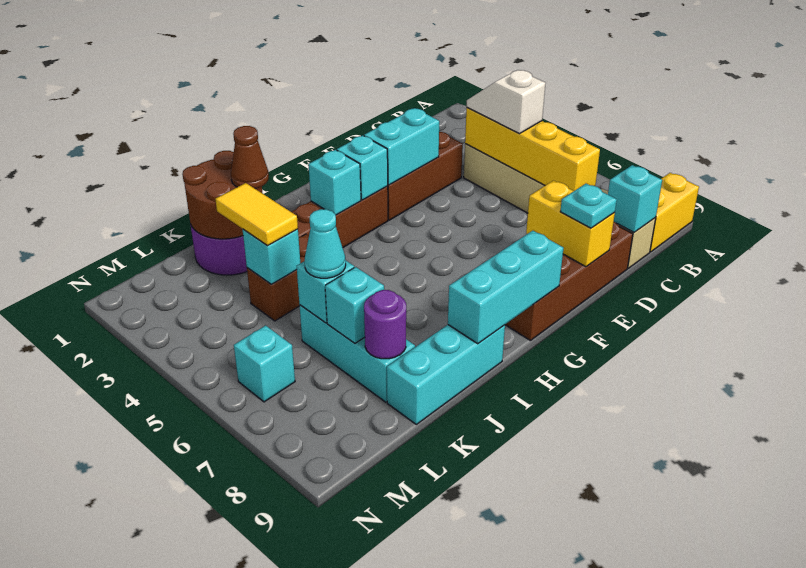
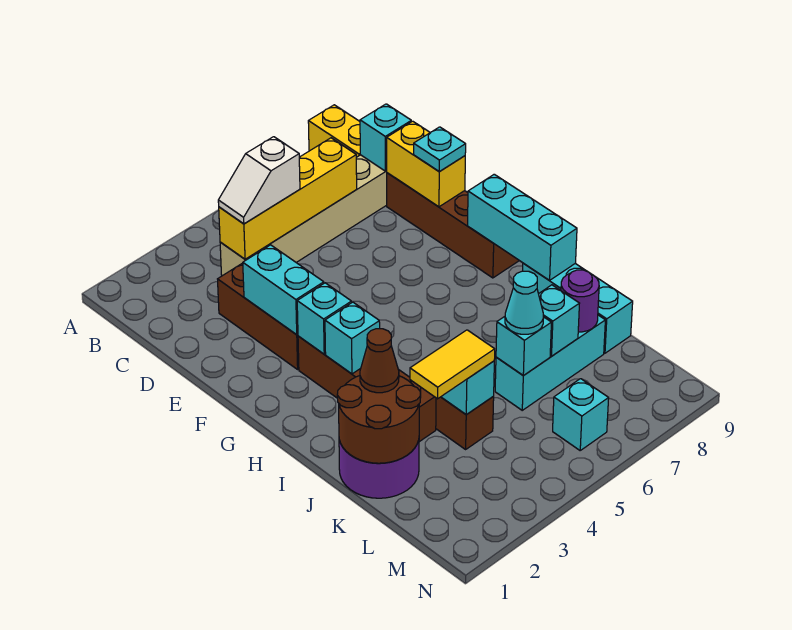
yellow brick E8:E9 level 2 -> yellow brick D9:E9 level 2

